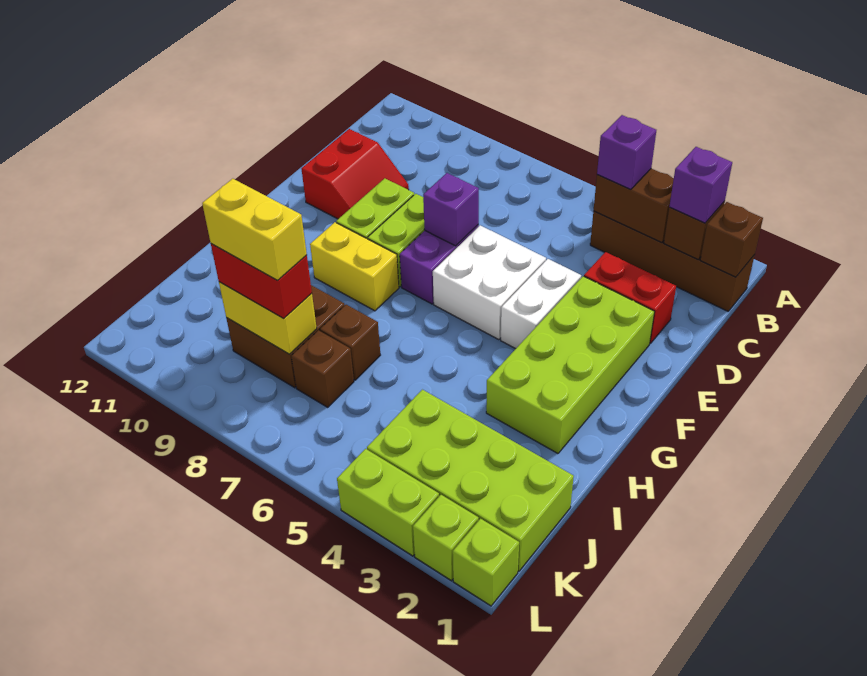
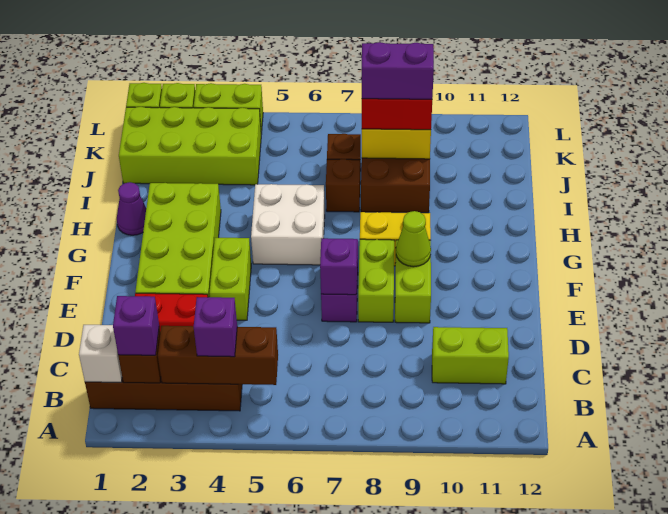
brown brick B1 level 2 -> white brick B1 level 2
brown brick B3:B4 level 2 -> brown brick B3:B5 level 2
none -> lime brick C10:C11 level 1
red slope D10:E11 level 1 top 11 -> none
white brick E4:F4 level 1 -> lime brick E4:F4 level 1
white brick E5:F6 level 1 -> white brick G5:H6 level 1
none -> lime cone F9 level 2
none -> purple cone H1 level 1
yellow brick J8:J9 level 4 -> purple brick J8:J9 level 4

